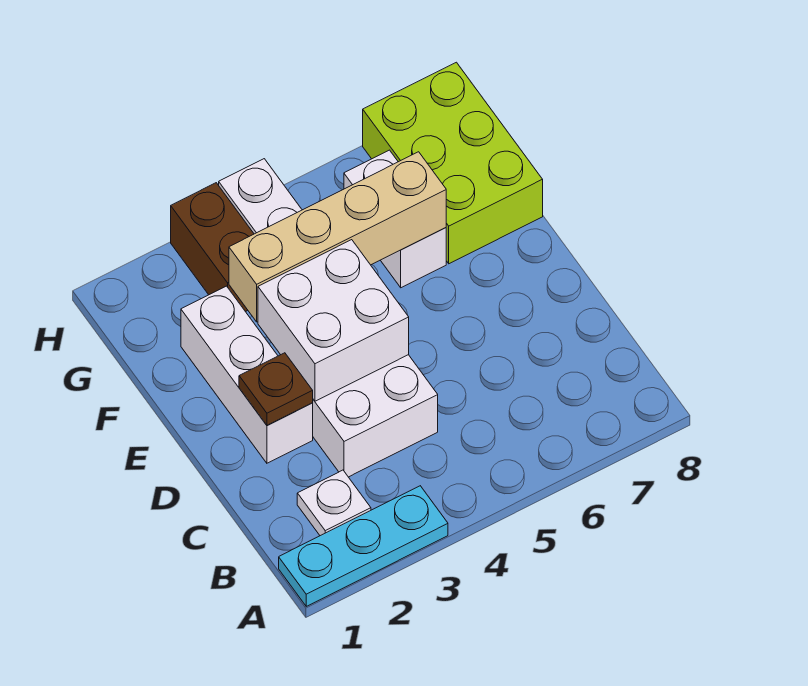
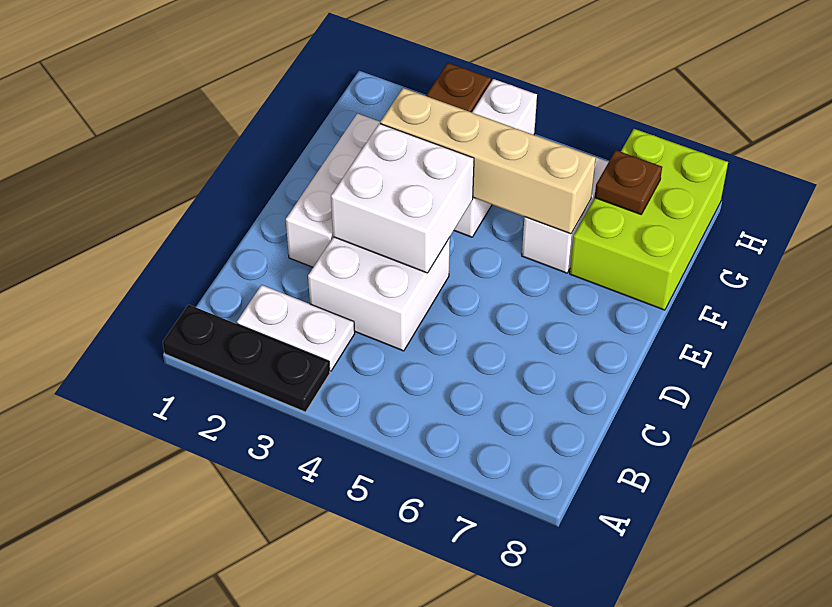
cyan plate A1:A3 level 1 -> black plate A1:A3 level 1
white plate B2 level 1 -> white plate B2:B3 level 1
brown plate D2 level 2 -> brown plate G7 level 2

